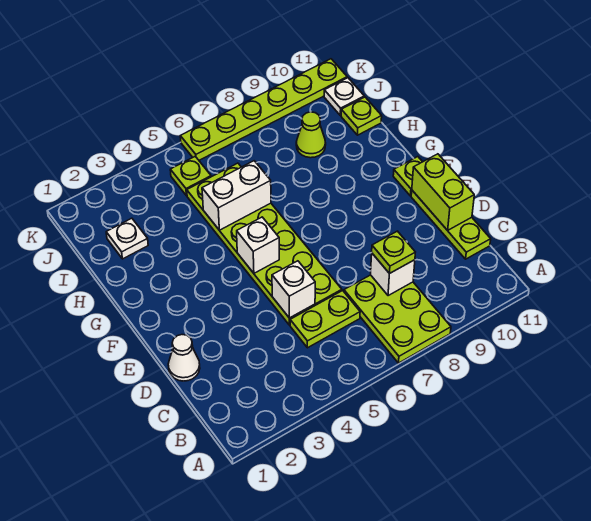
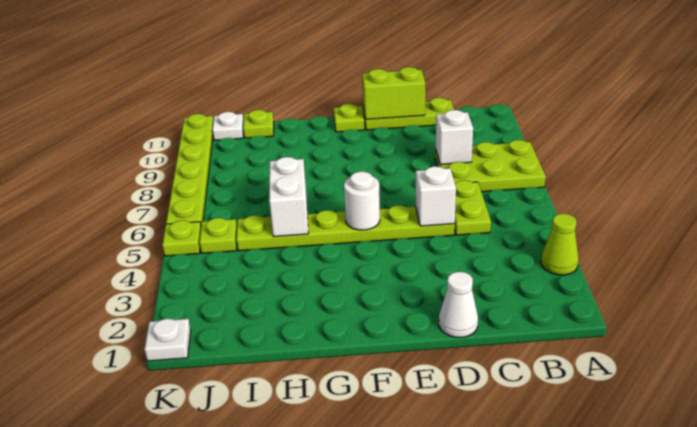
lime plate C8 level 3 -> lime plate K5 level 1
lime plate D5:I6 level 1 -> lime plate D5:I5 level 1
white brick F5 level 2 -> white round brick F5 level 2
white plate I2 level 1 -> white plate K1 level 1
lime cone I9 level 1 -> lime cone A3 level 1

